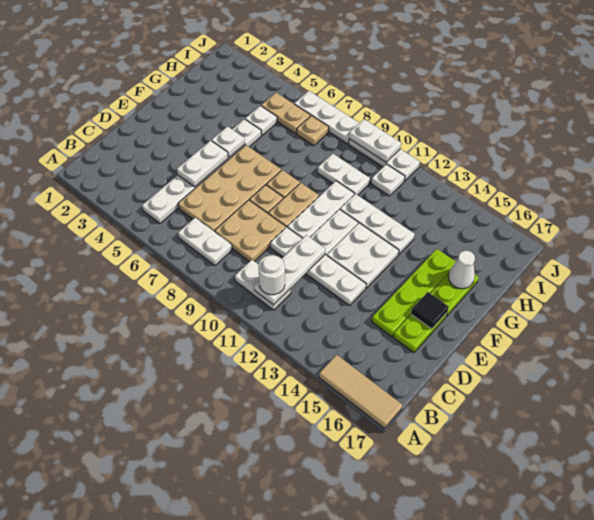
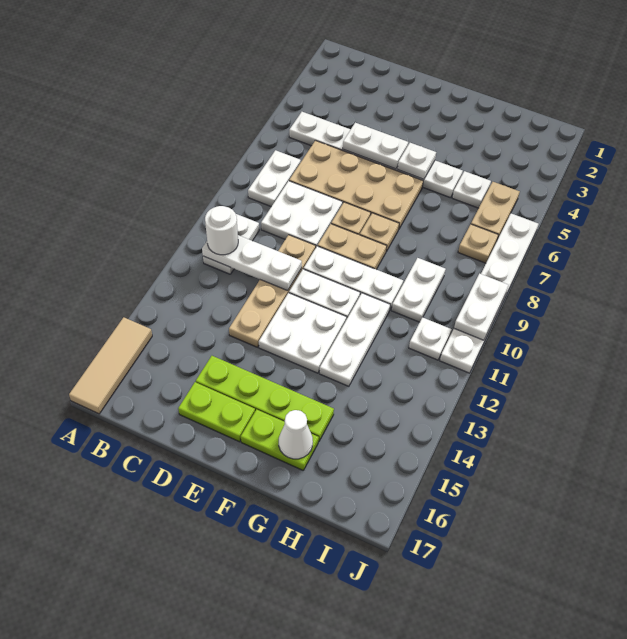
tan plate C8:D9 level 1 -> white plate C8:D9 level 1
white plate D10:D13 level 1 -> tan plate D10:D13 level 1
black tile E16 level 2 -> none

